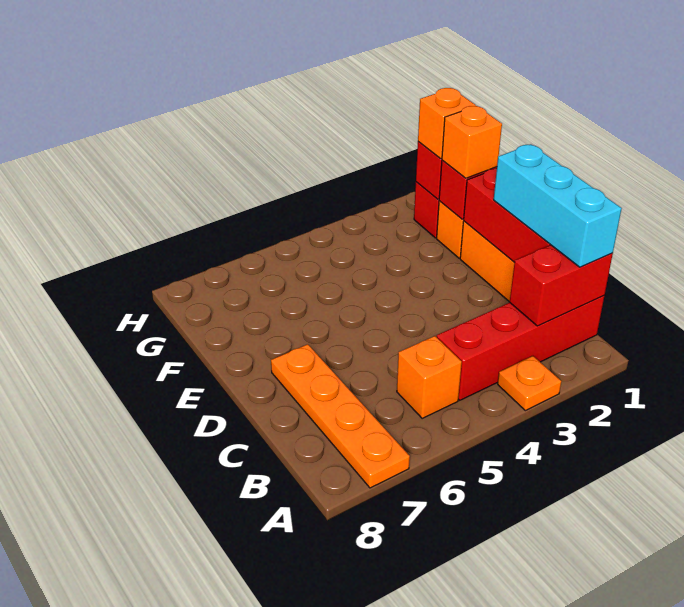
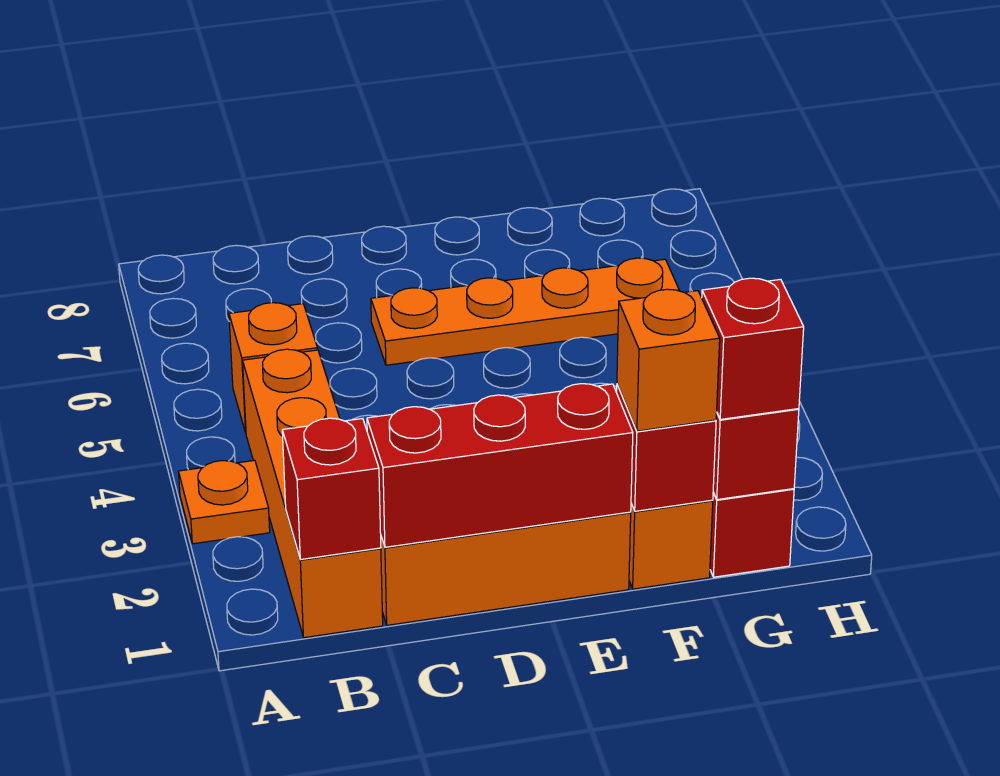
orange plate A7:D7 level 1 -> orange plate D6:G6 level 1
red brick B1:B4 level 1 -> orange brick B1:B4 level 1
red brick B1:B2 level 2 -> red brick B1 level 2
cyan brick B1:D1 level 3 -> none
orange brick G1 level 3 -> red brick G1 level 3

